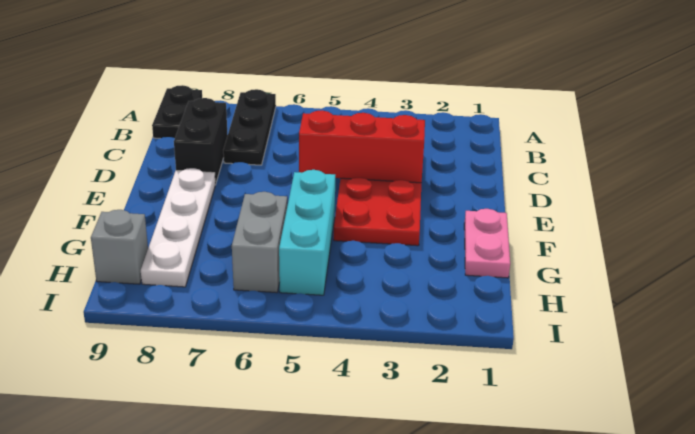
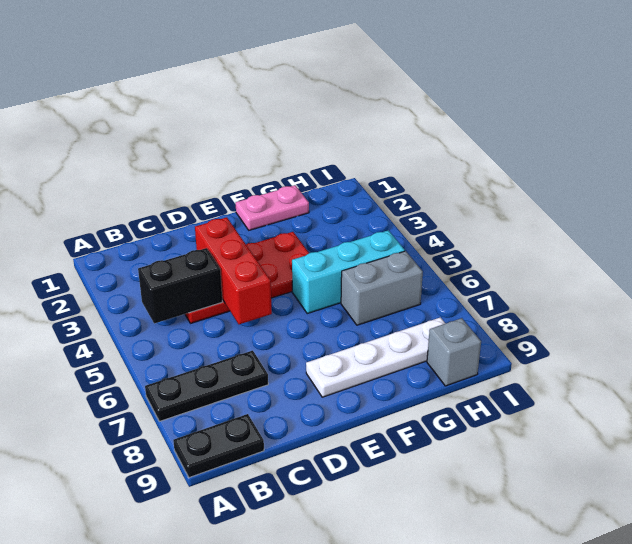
black brick C8:D8 level 1 -> black brick B4:C4 level 2

